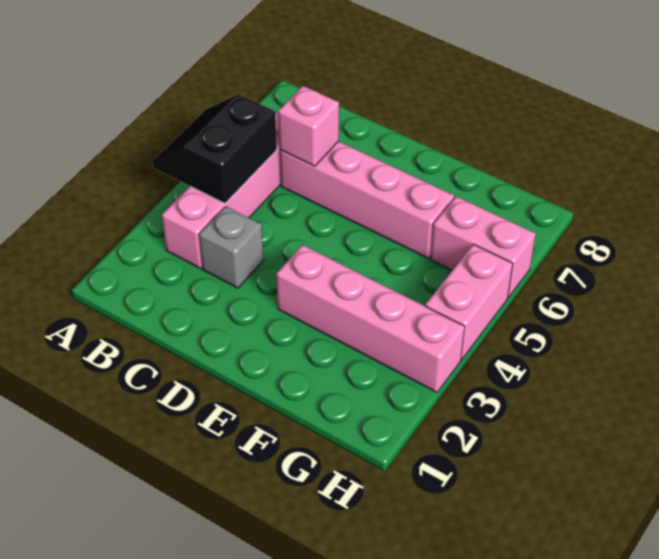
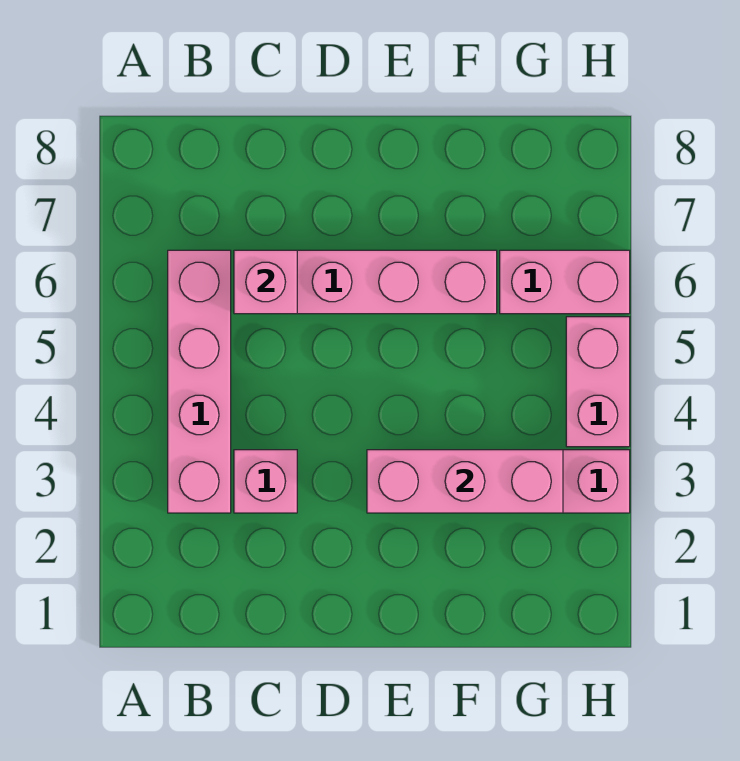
black slope A4:B5 level 2 top B -> none
grey brick C3 level 1 -> pink brick C3 level 1
none -> pink brick E3:G3 level 2

